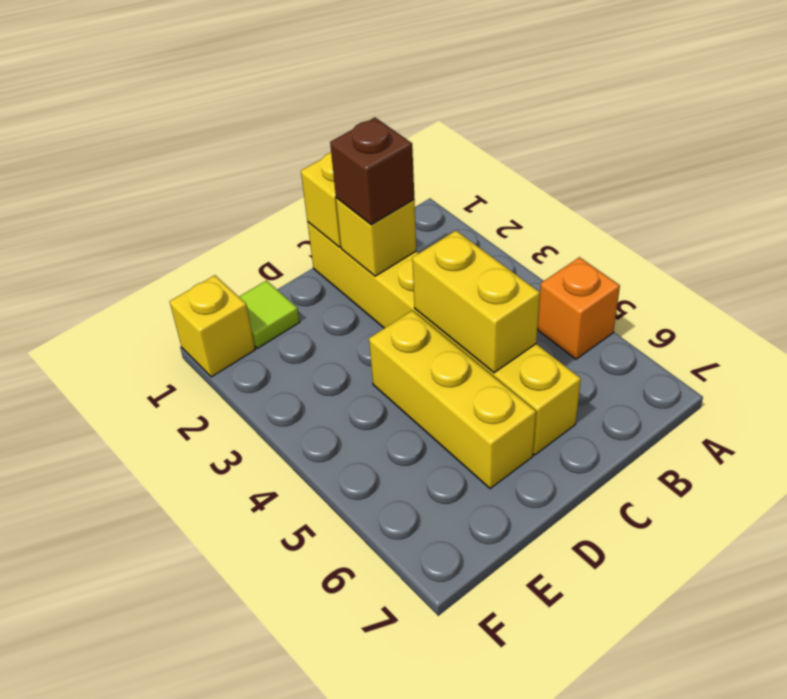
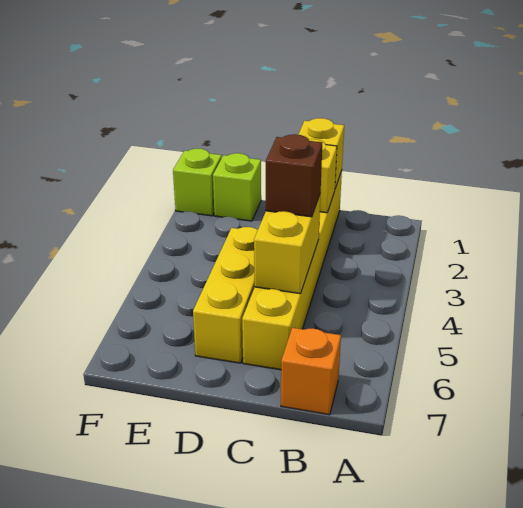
orange brick A5 level 1 -> orange brick B7 level 1
brown brick C2 level 3 -> brown brick C4 level 3
lime tile E1 level 1 -> lime brick E1 level 1
yellow brick F1 level 1 -> lime brick F1 level 1

